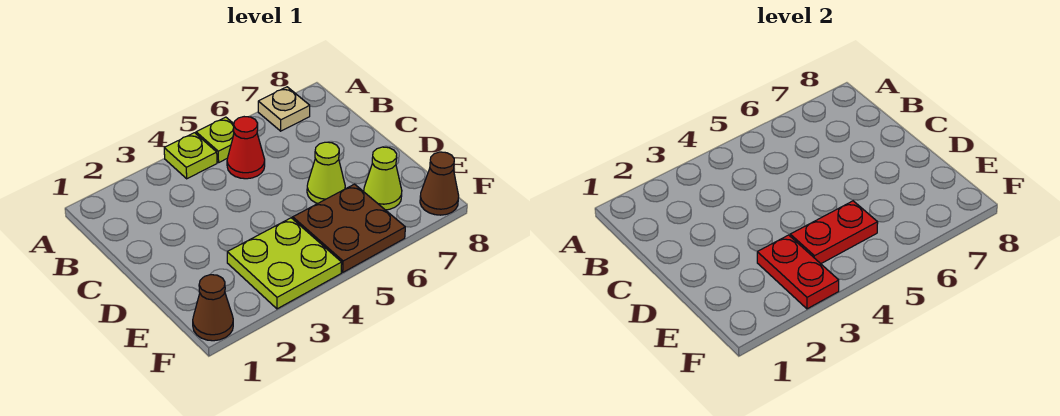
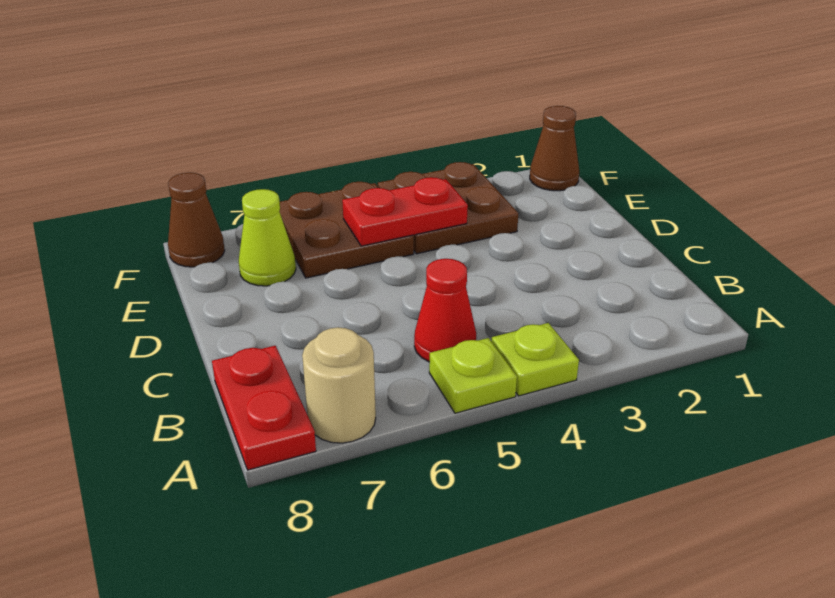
tan plate A7 level 1 -> tan round brick A7 level 1
lime cone D6 level 1 -> none
lime plate E3:F4 level 1 -> brown plate E3:F4 level 1
red plate E3:F3 level 2 -> red plate A8:B8 level 1

